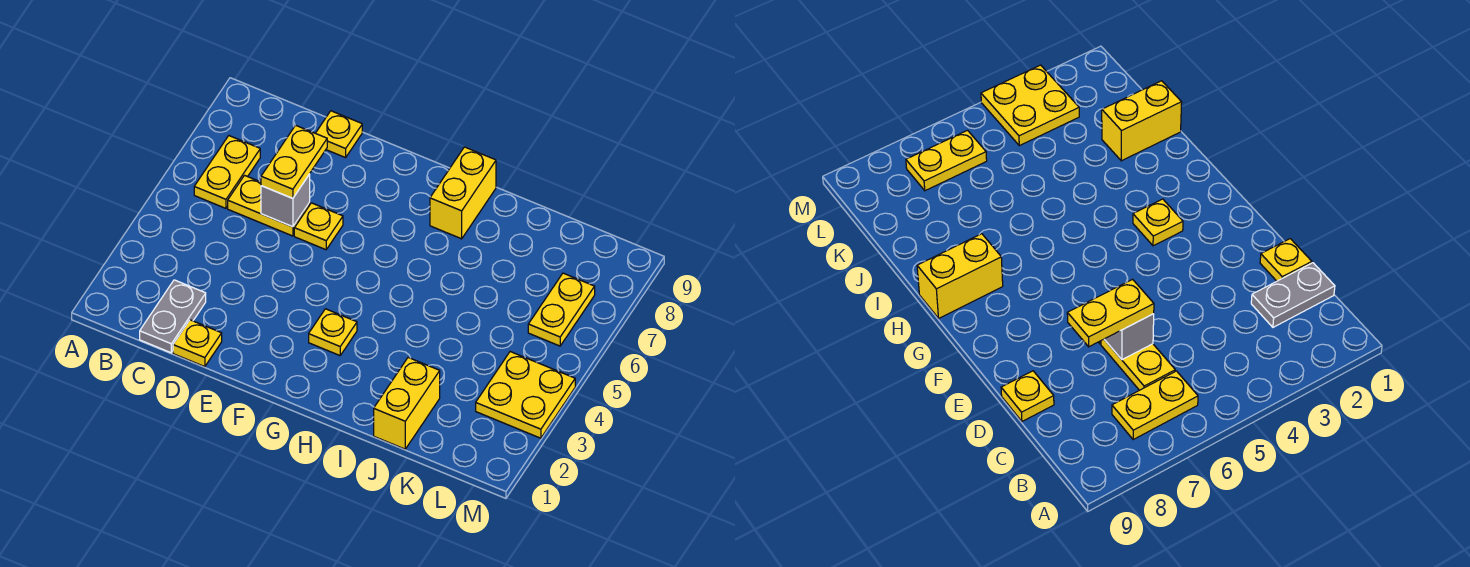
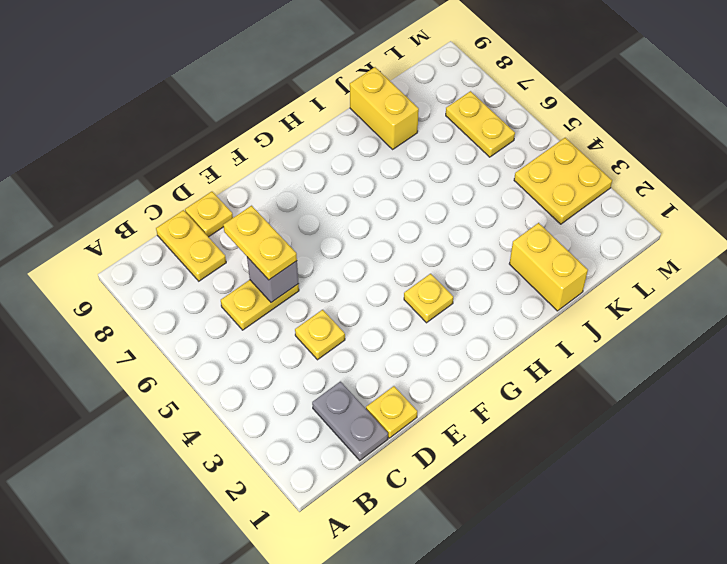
yellow plate B6:B7 level 1 -> yellow plate C8:C9 level 1
yellow plate E6 level 1 -> yellow plate D4 level 1
yellow brick H8:H9 level 1 -> yellow brick J8:J9 level 1

